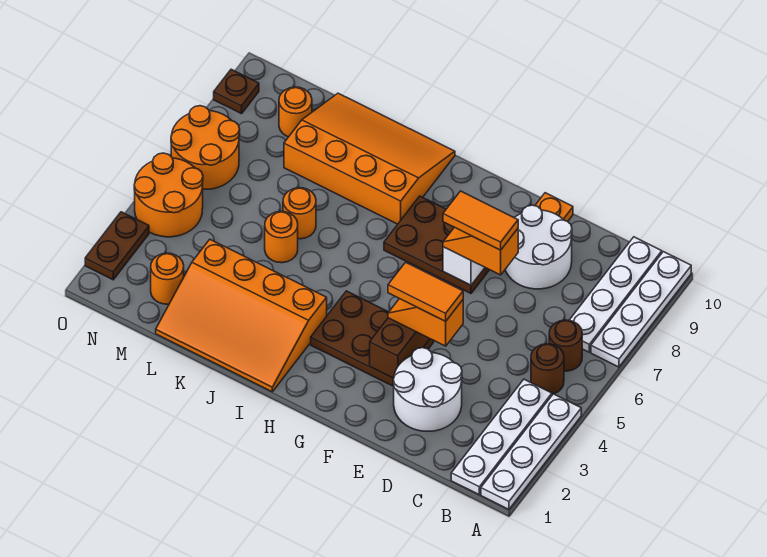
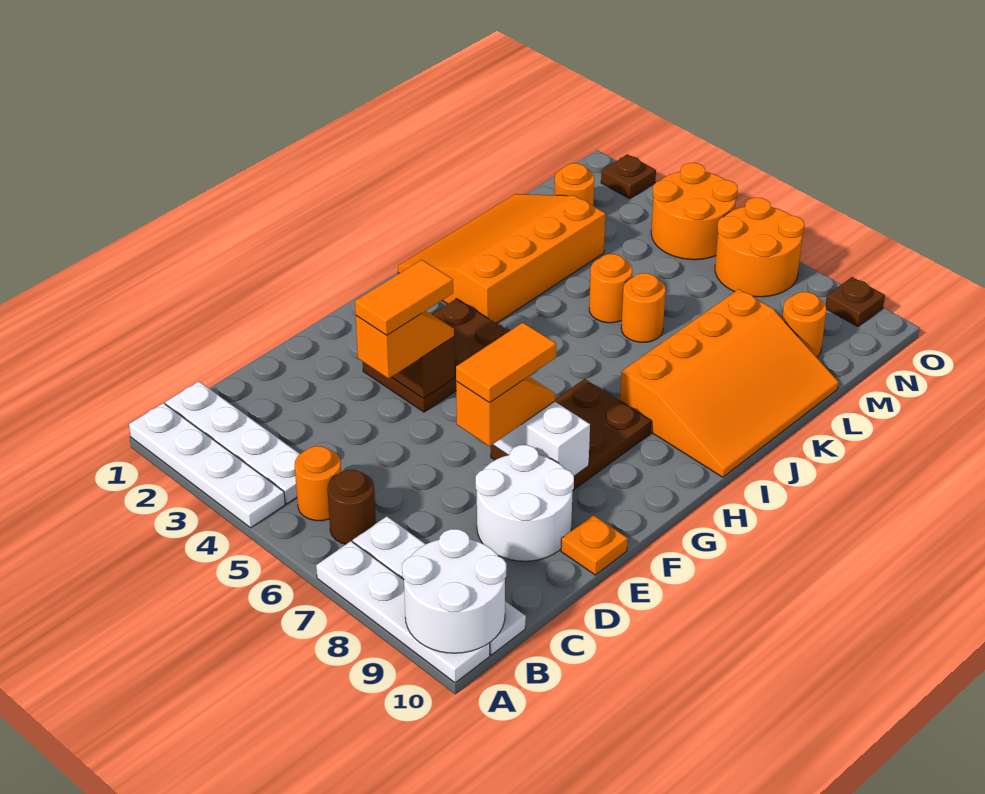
brown round brick B5 level 1 -> orange round brick B5 level 1
white round brick D2:E3 level 1 -> white round brick A9:B10 level 2
brown plate O2:O3 level 1 -> brown plate O2 level 1

